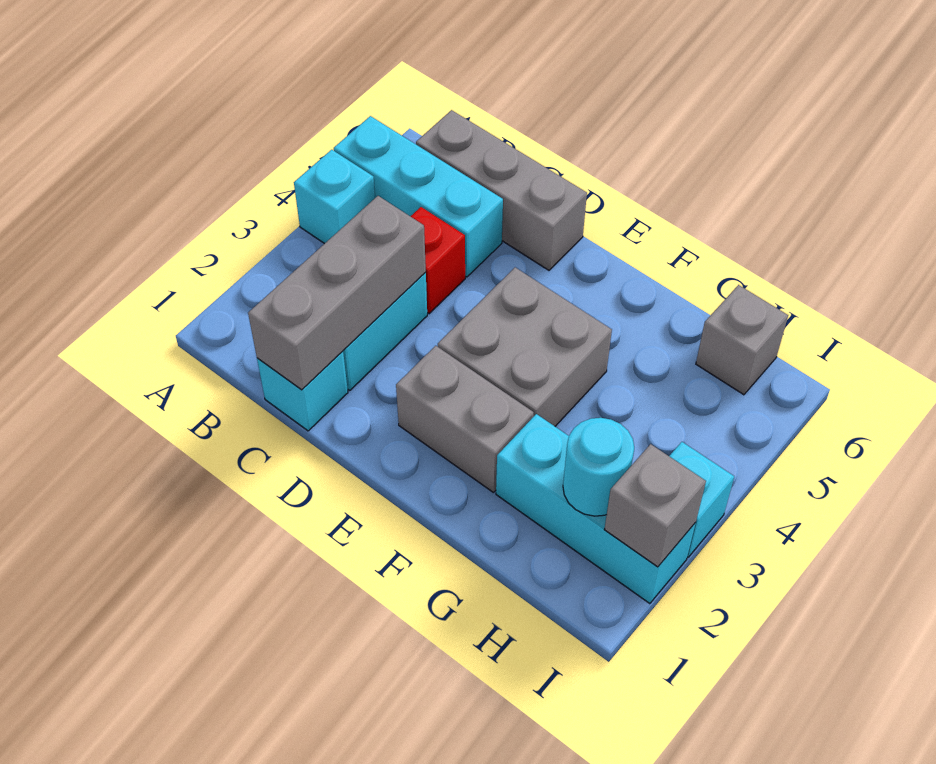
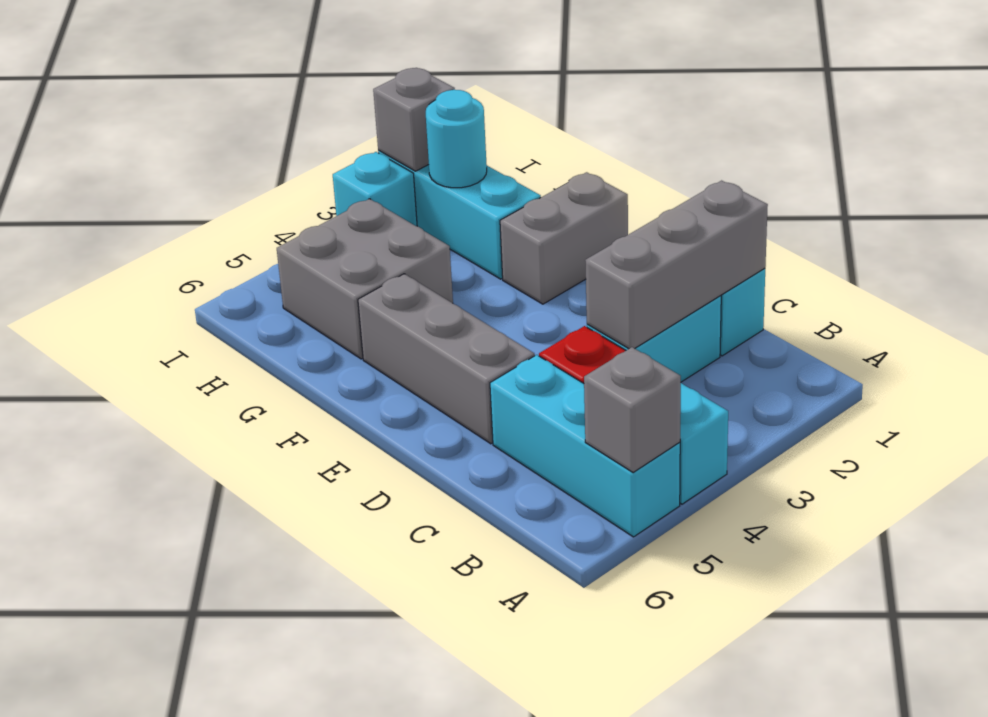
grey brick B6:D6 level 1 -> grey brick D5:F5 level 1
grey brick E2:F2 level 1 -> grey brick F1:F2 level 1
grey brick E3:F4 level 1 -> grey brick G4:H5 level 1
grey brick H6 level 1 -> grey brick A5 level 2

